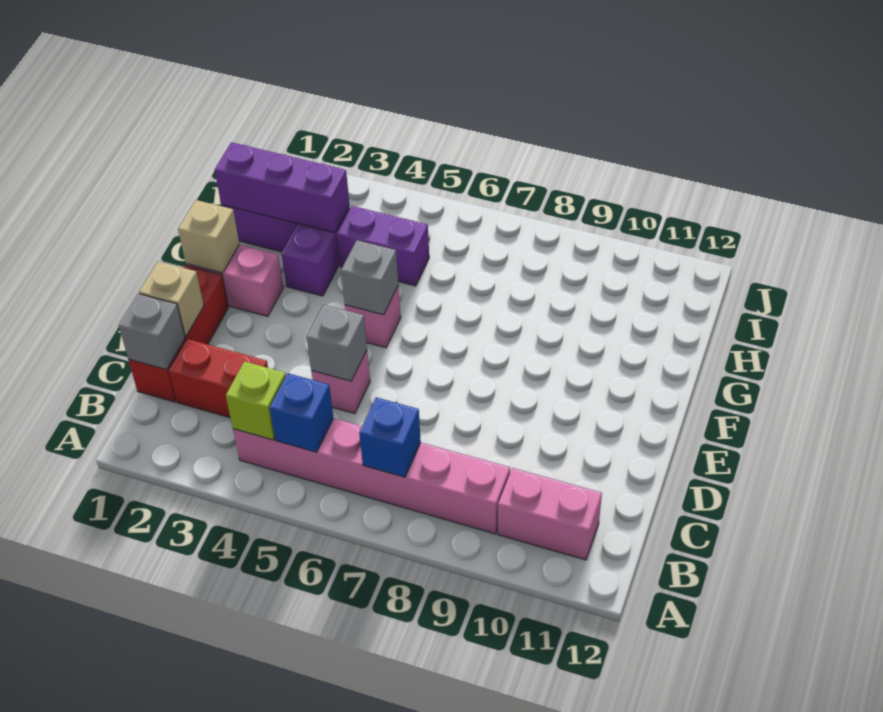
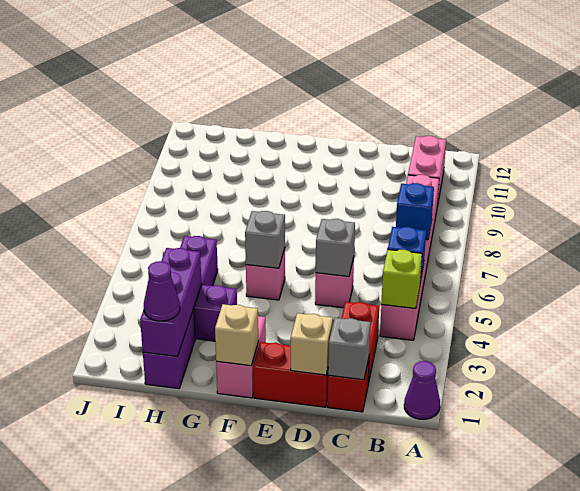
none -> purple cone A1 level 1
none -> purple cone H1 level 3

